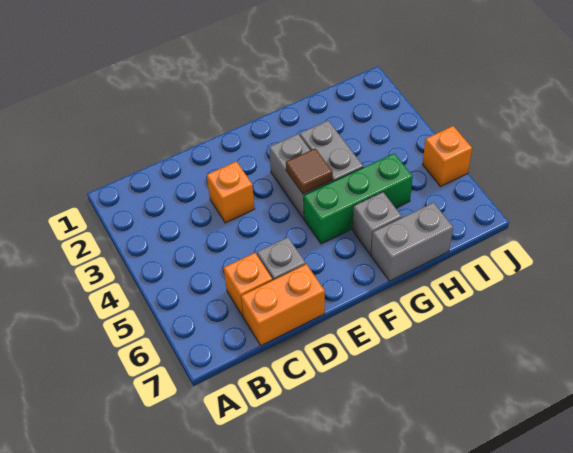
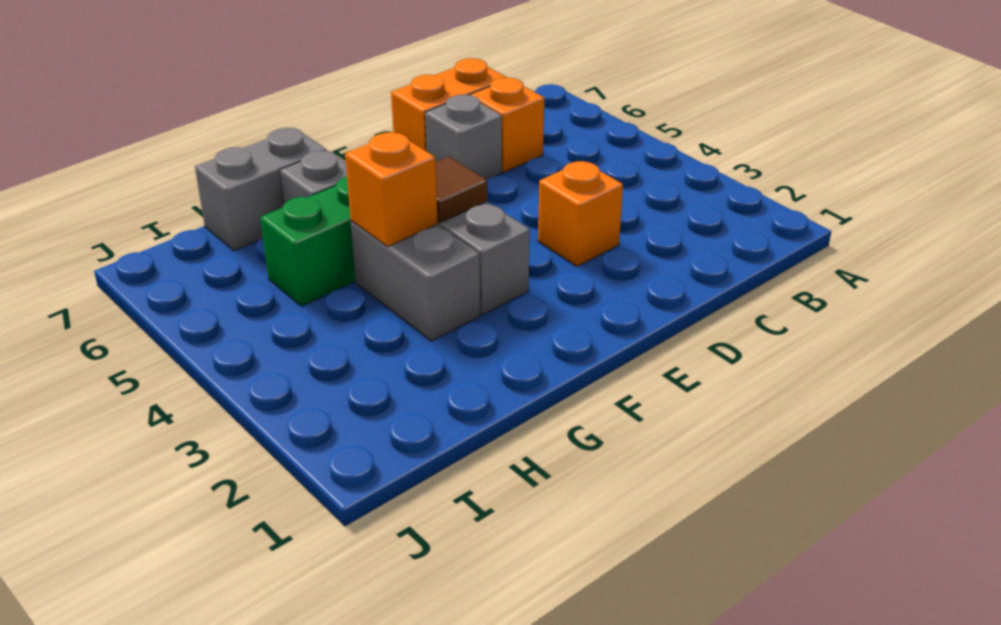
orange brick J5 level 1 -> orange brick G4 level 2

